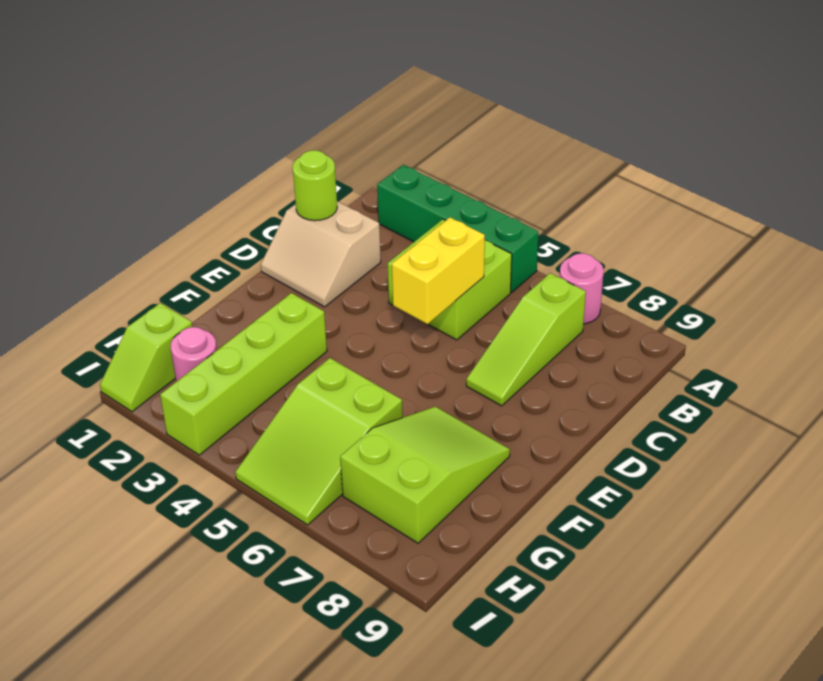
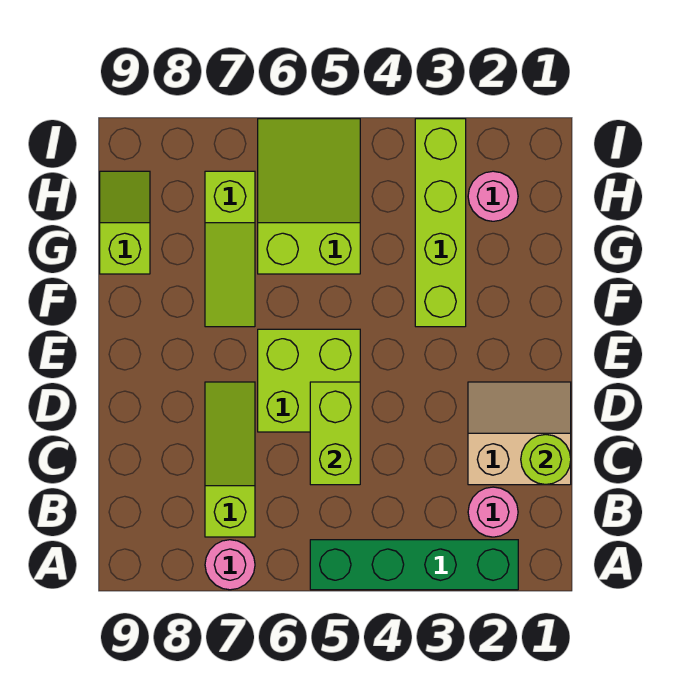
none -> pink round brick B2 level 1
lime brick B4:C5 level 1 -> lime brick D5:E6 level 1
yellow brick C5:D5 level 2 -> lime brick C5:D5 level 2
lime slope F7:H8 level 1 top H -> lime slope F7:H7 level 1 top H
lime slope H1:I1 level 1 top H -> lime slope G9:H9 level 1 top G

